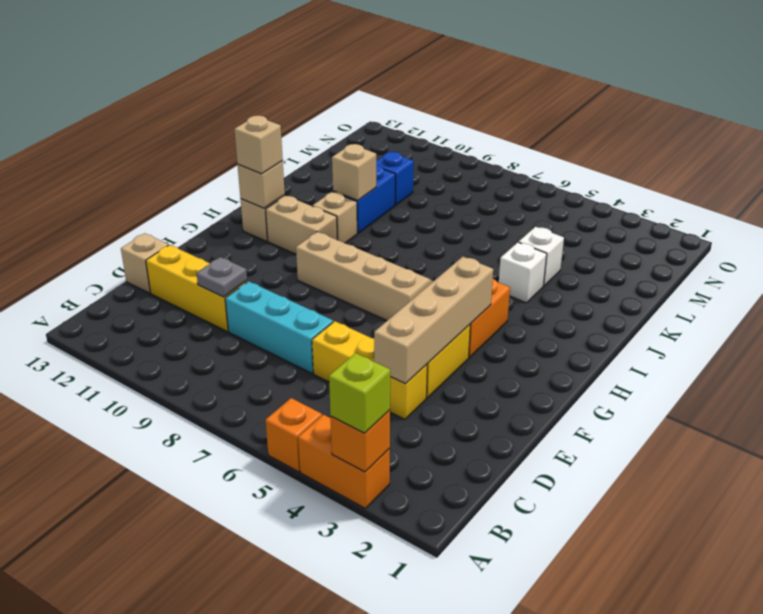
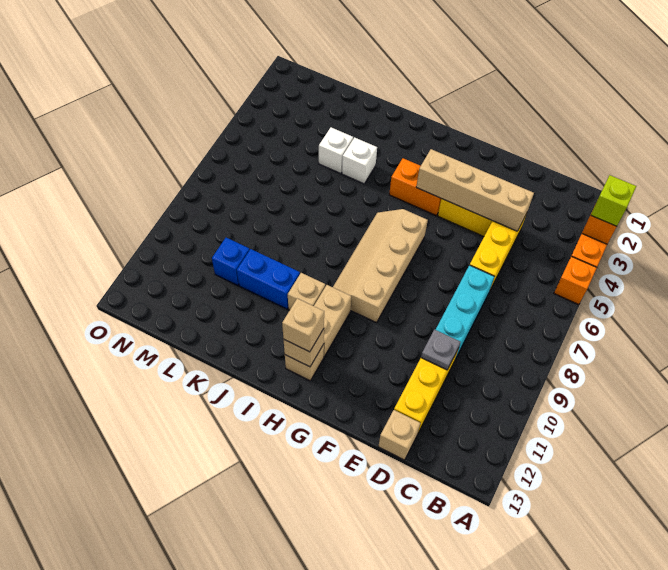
tan brick J10 level 2 -> none

